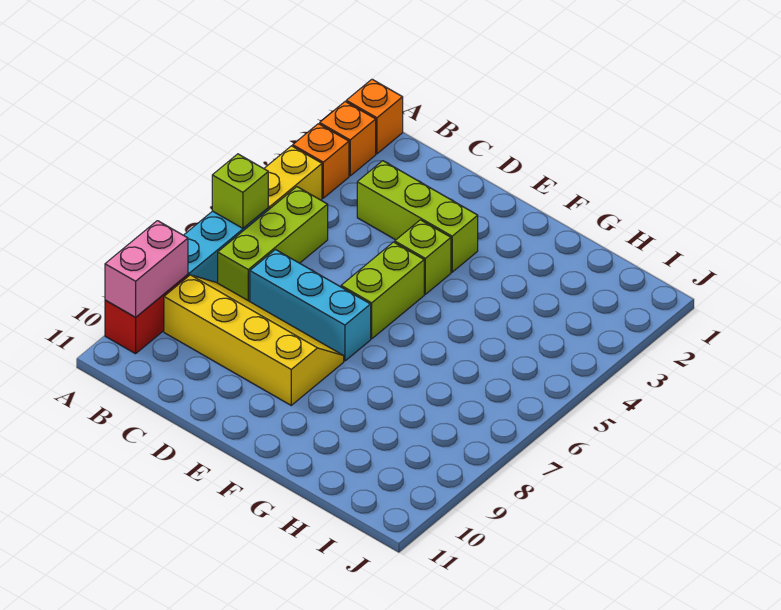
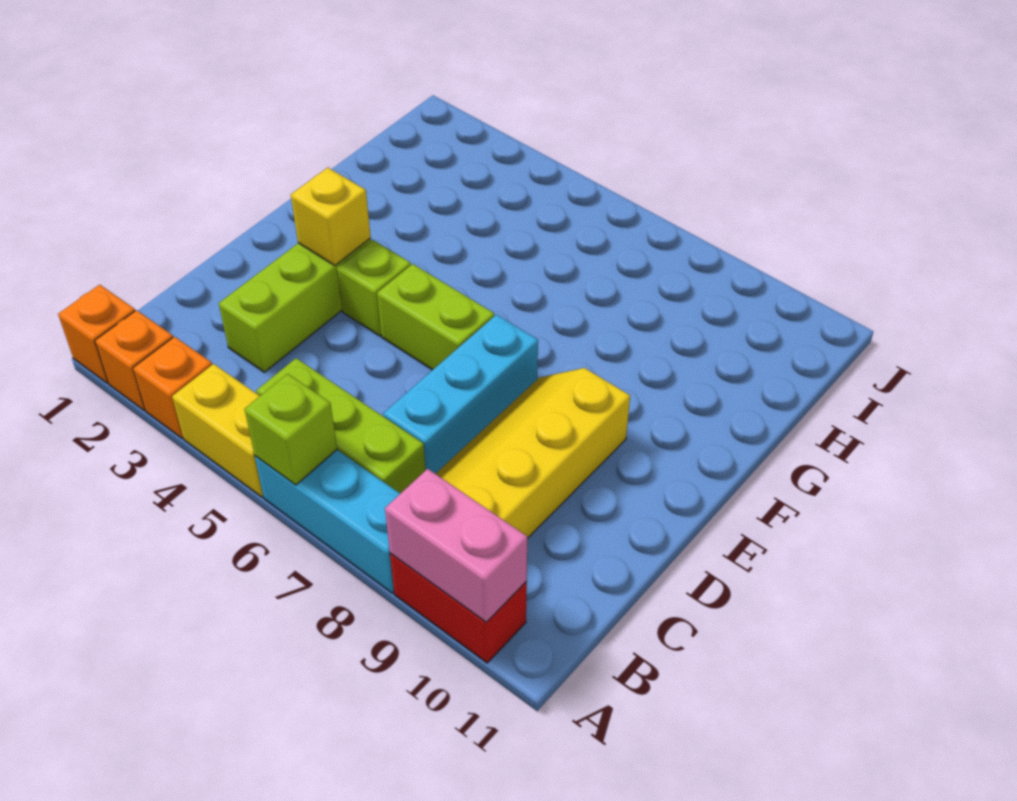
none -> yellow brick E3 level 2

